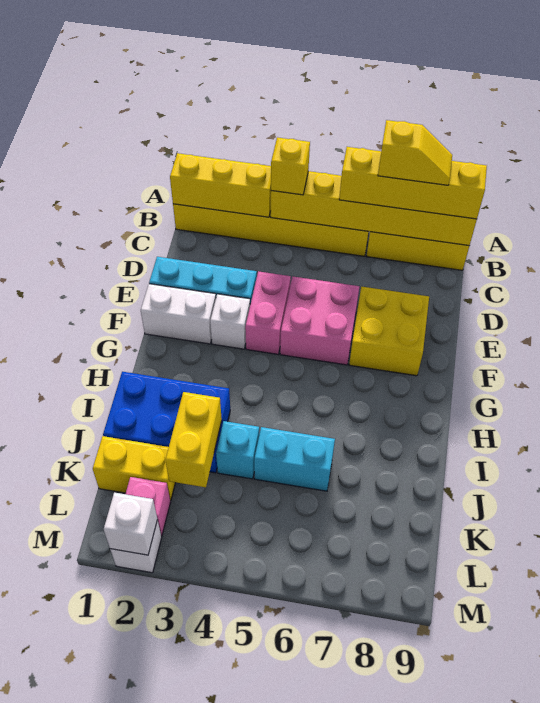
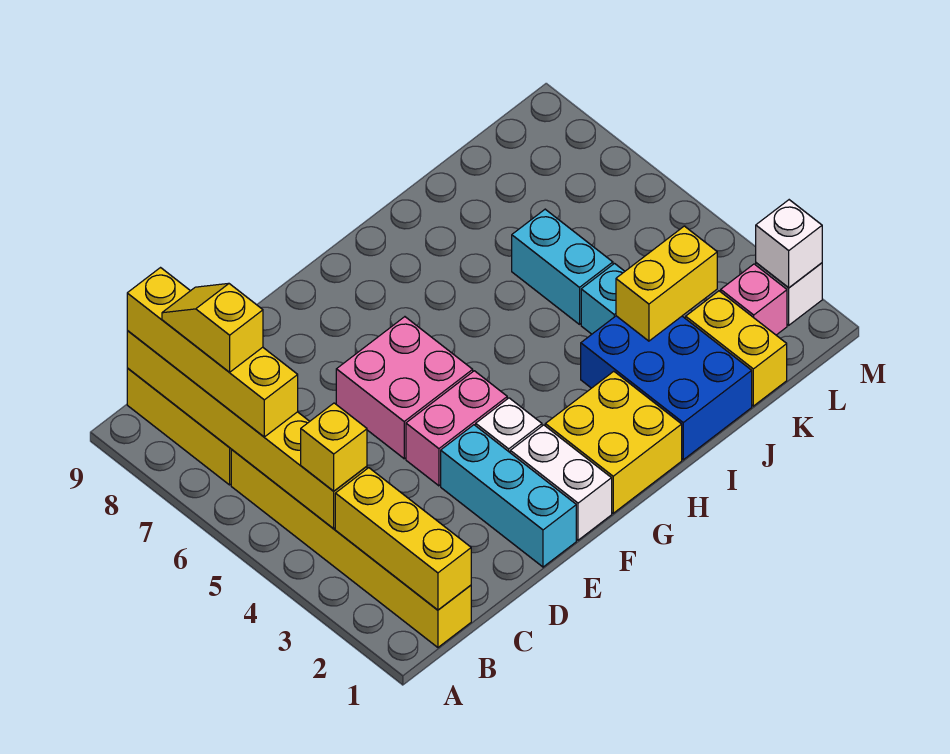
yellow brick E7:F8 level 1 -> yellow brick G1:H2 level 1

